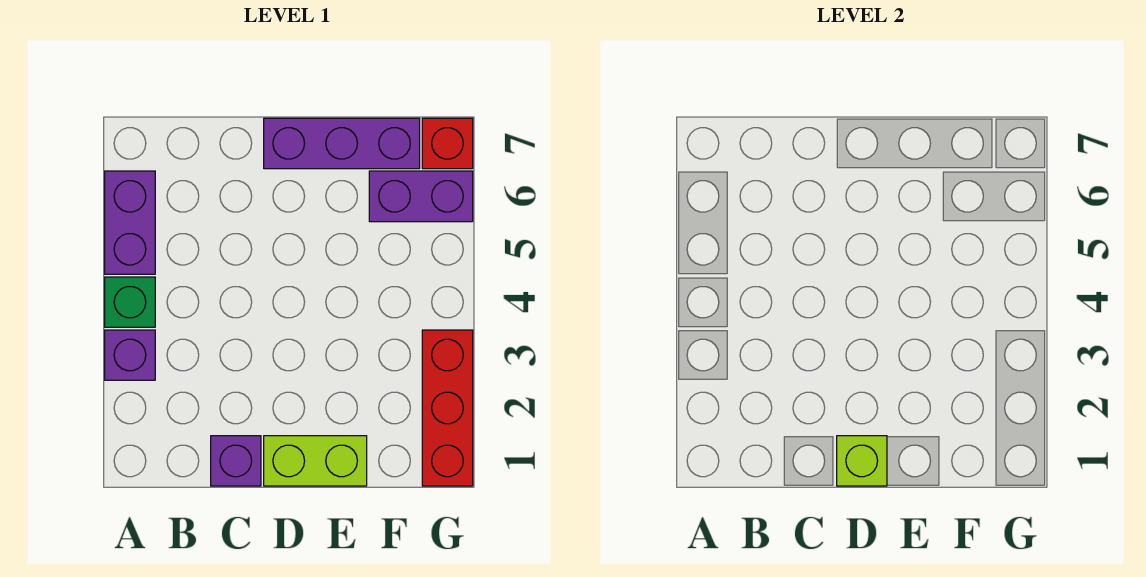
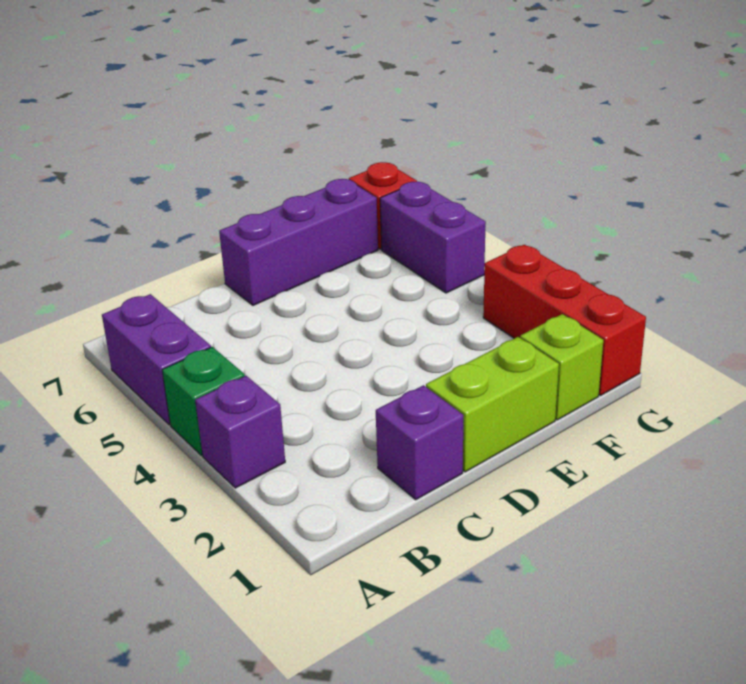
lime brick D1 level 2 -> lime brick F1 level 1
purple brick F6:G6 level 1 -> purple brick G5:G6 level 1

